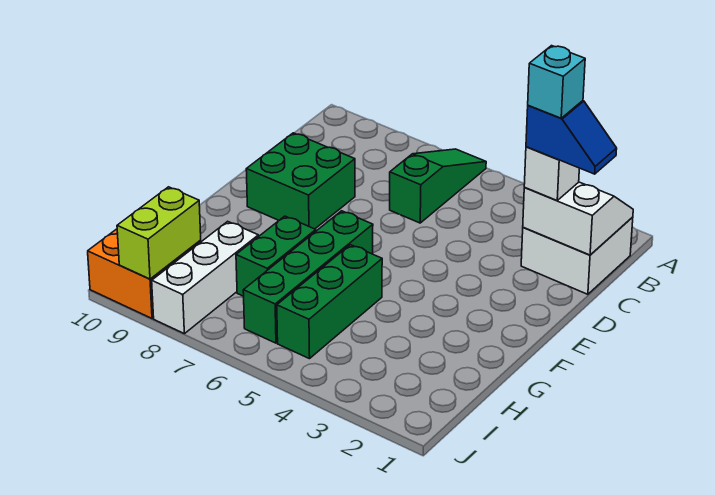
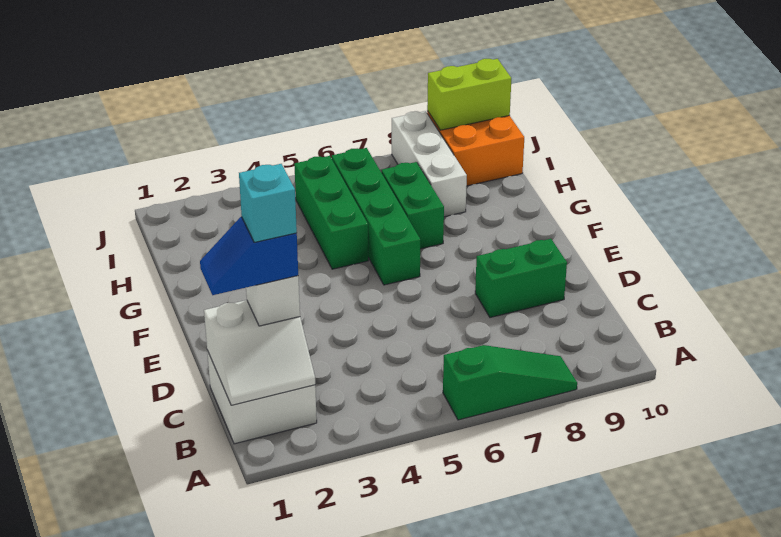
green slope A6:C6 level 1 top C -> green slope A6:A8 level 1 top 6
green brick D8:E9 level 1 -> green brick D8:D9 level 1
lime brick I9:J9 level 2 -> lime brick J9:J10 level 2

